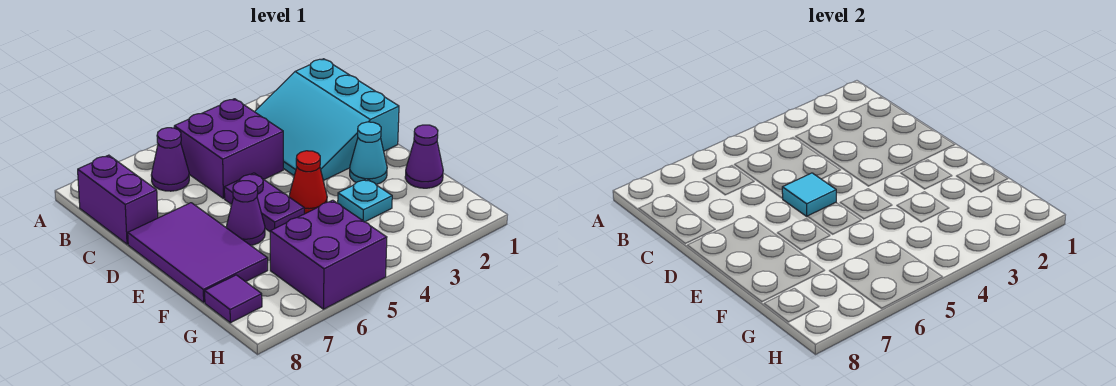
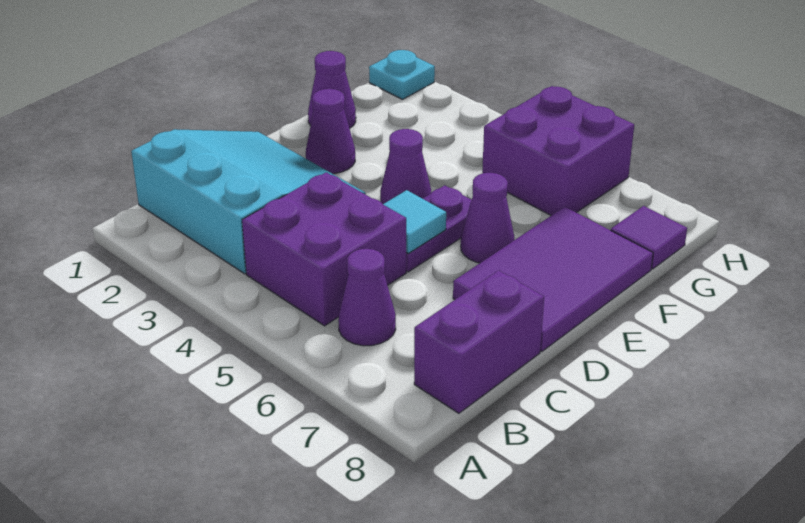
cyan slope B1:D3 level 1 top 1 -> cyan slope B1:D3 level 1 top B
cyan cone E2 level 1 -> purple cone E2 level 1
red cone E4 level 1 -> purple cone E4 level 1
cyan plate F3 level 1 -> cyan plate H1 level 1

